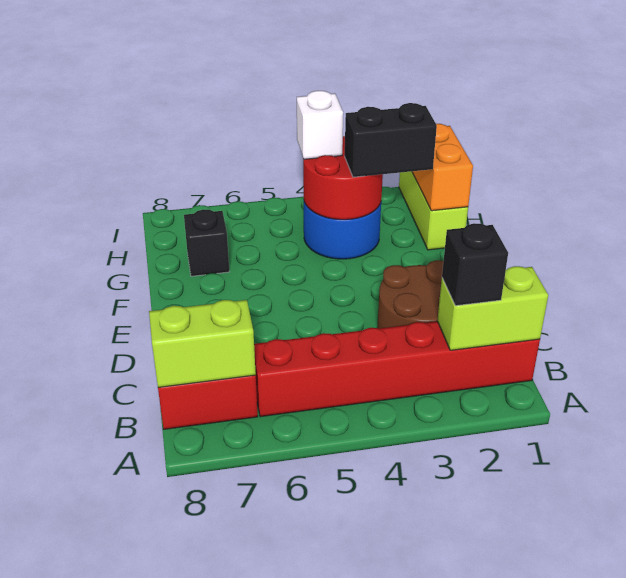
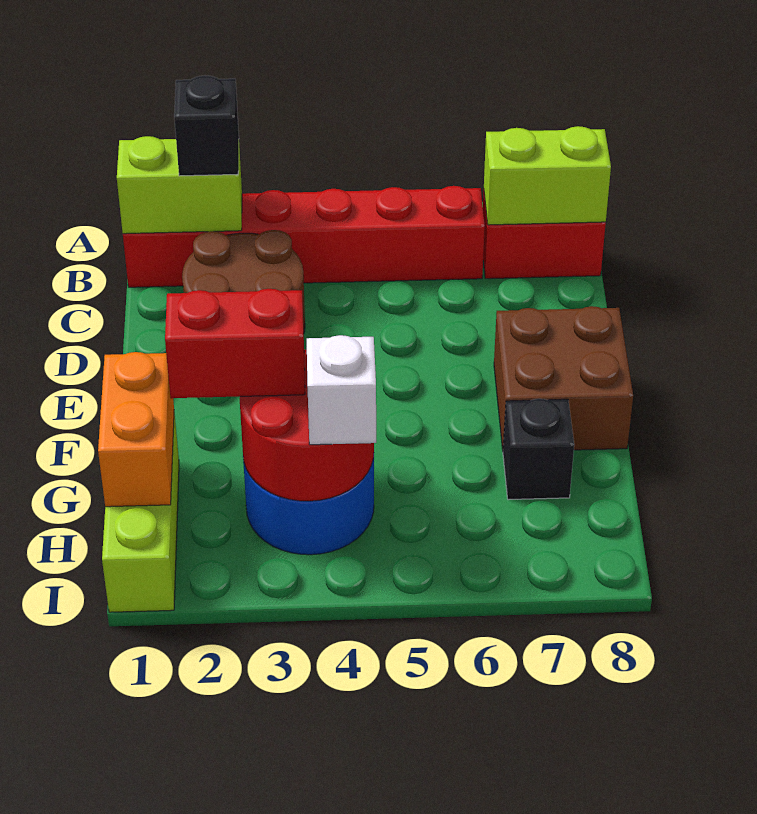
none -> brown brick E7:F8 level 1
black brick G2:G3 level 3 -> red brick G2:G3 level 3

